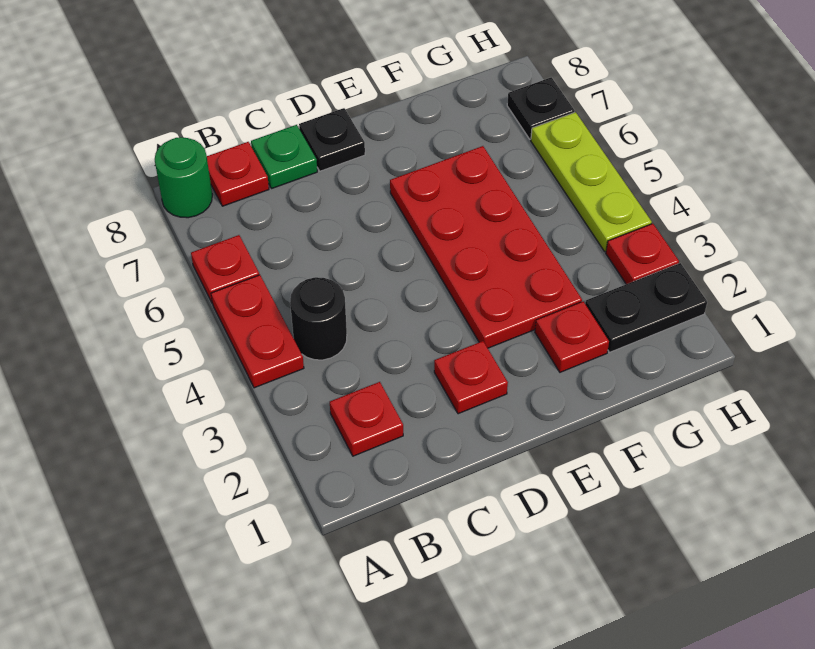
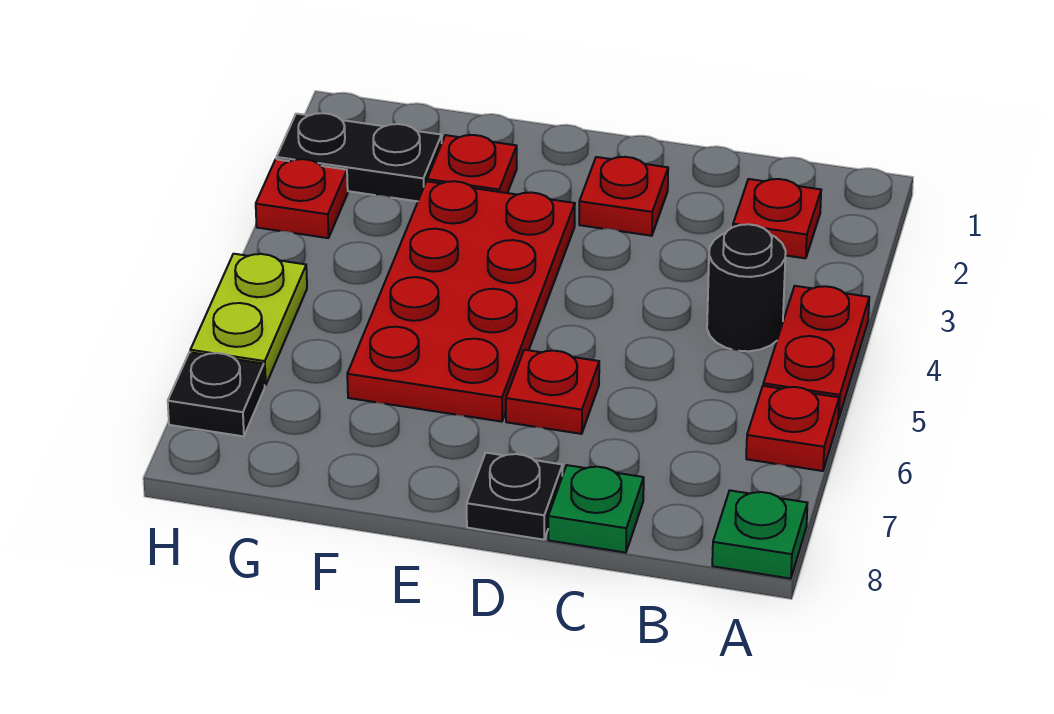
green round brick A8 level 1 -> green plate A8 level 1
red plate B8 level 1 -> red plate D6 level 1
lime plate H4:H6 level 1 -> lime plate H5:H6 level 1

